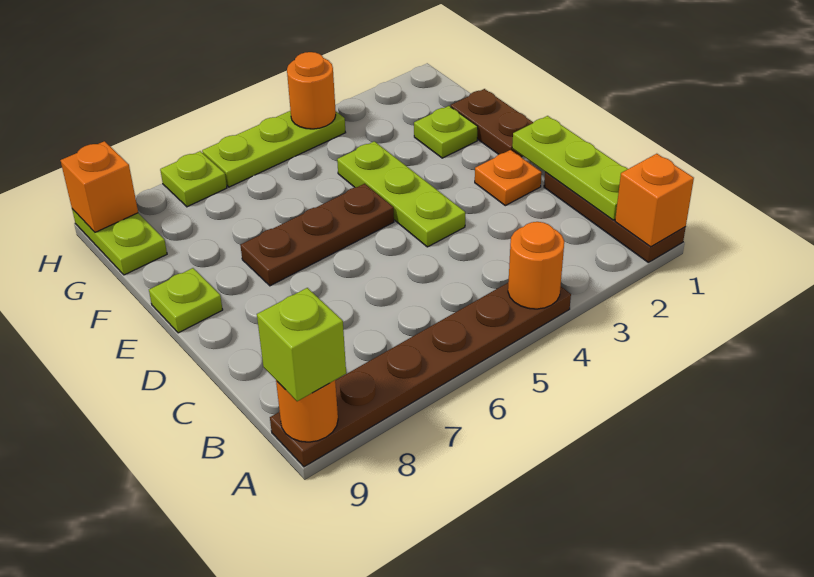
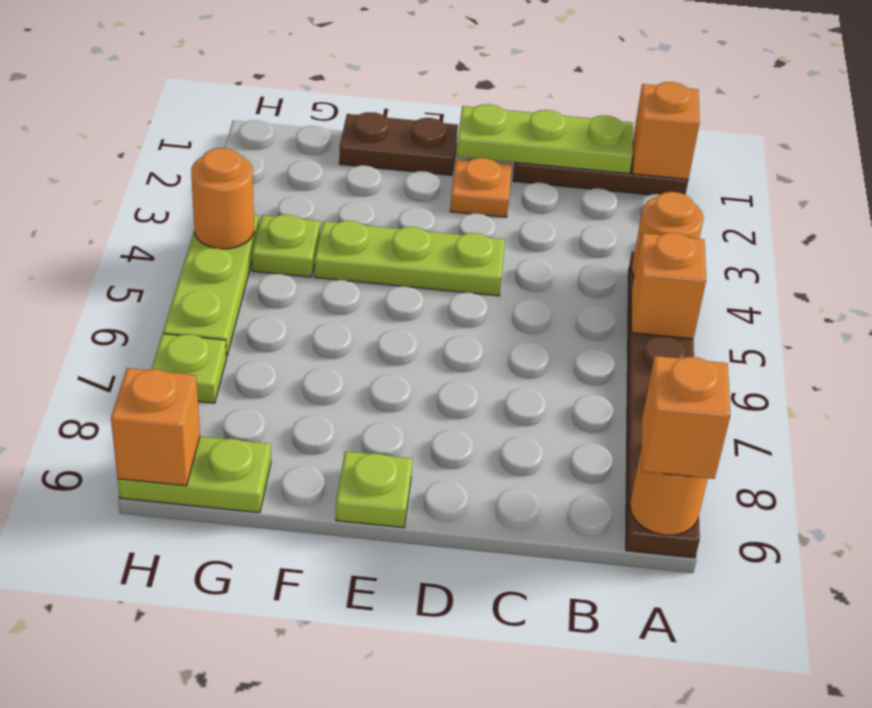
none -> orange brick A5 level 2
lime brick A9 level 3 -> orange brick A9 level 3
brown plate E5:E7 level 1 -> none
lime plate F2 level 1 -> lime plate G4 level 1

